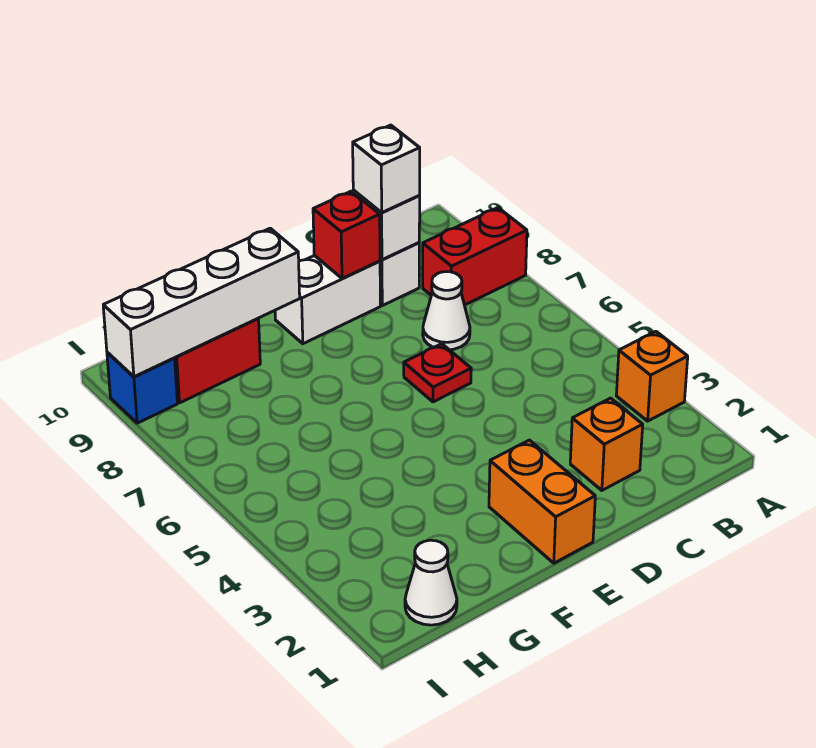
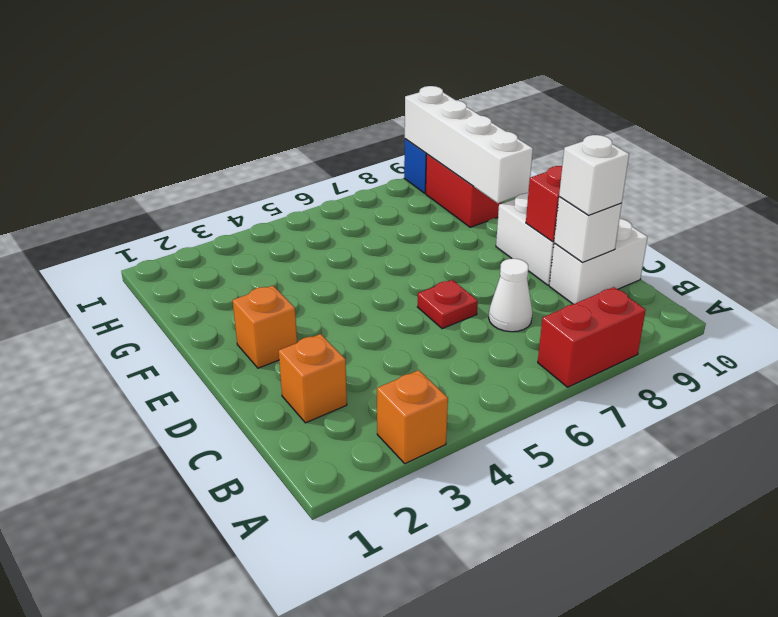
red brick A8:B8 level 1 -> red brick A7:A8 level 1
orange brick E1:E2 level 1 -> orange brick E2 level 1
white cone H1 level 1 -> none

